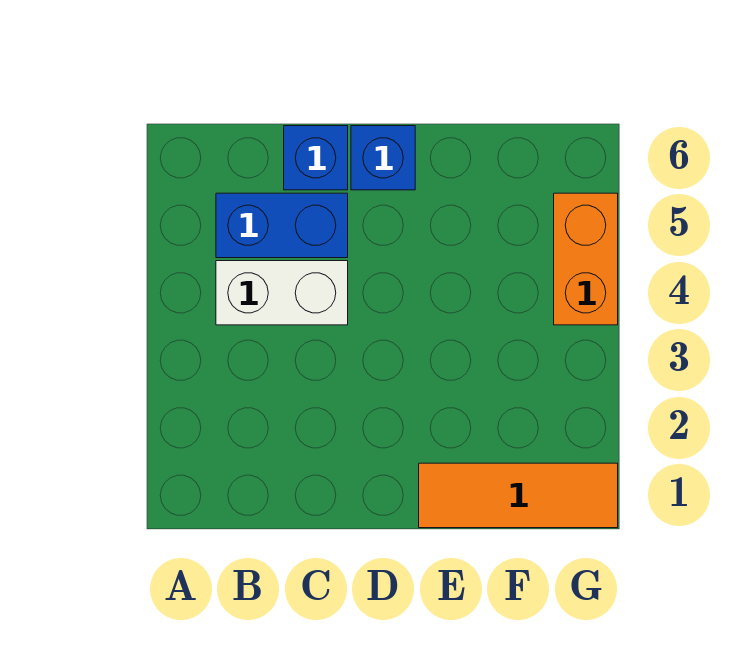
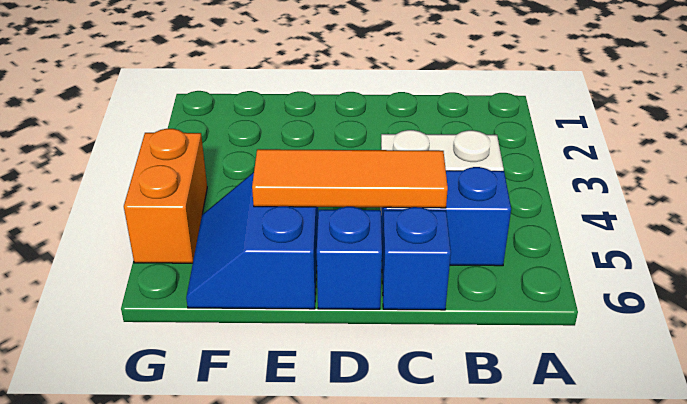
orange tile E1:G1 level 1 -> orange tile C5:E5 level 2
none -> blue slope E5:F6 level 1 top E

